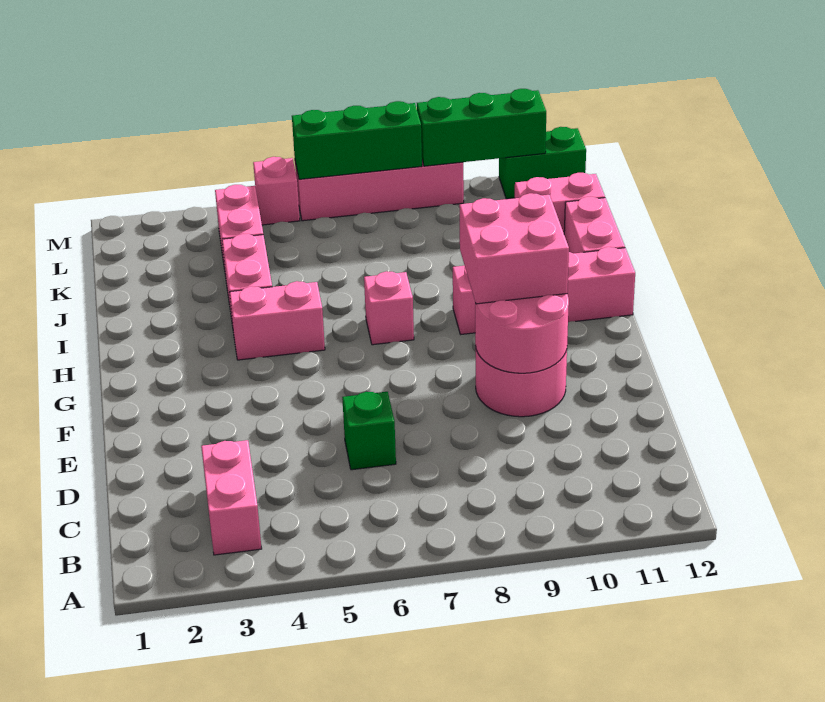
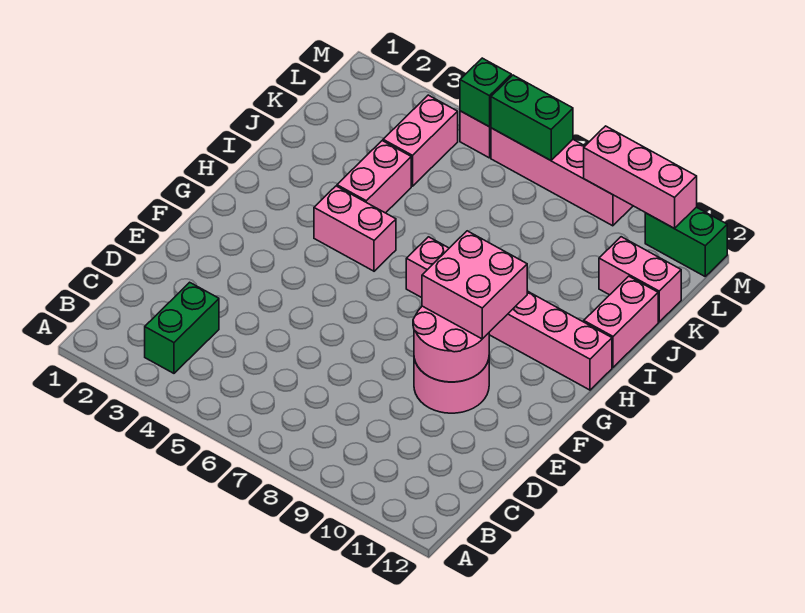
pink brick B3:C3 level 1 -> green brick B3:C3 level 1
green brick D6 level 1 -> green brick M5 level 2
green brick M6:M8 level 2 -> green brick M6:M7 level 2
green brick M9:M11 level 2 -> pink brick M9:M11 level 2

